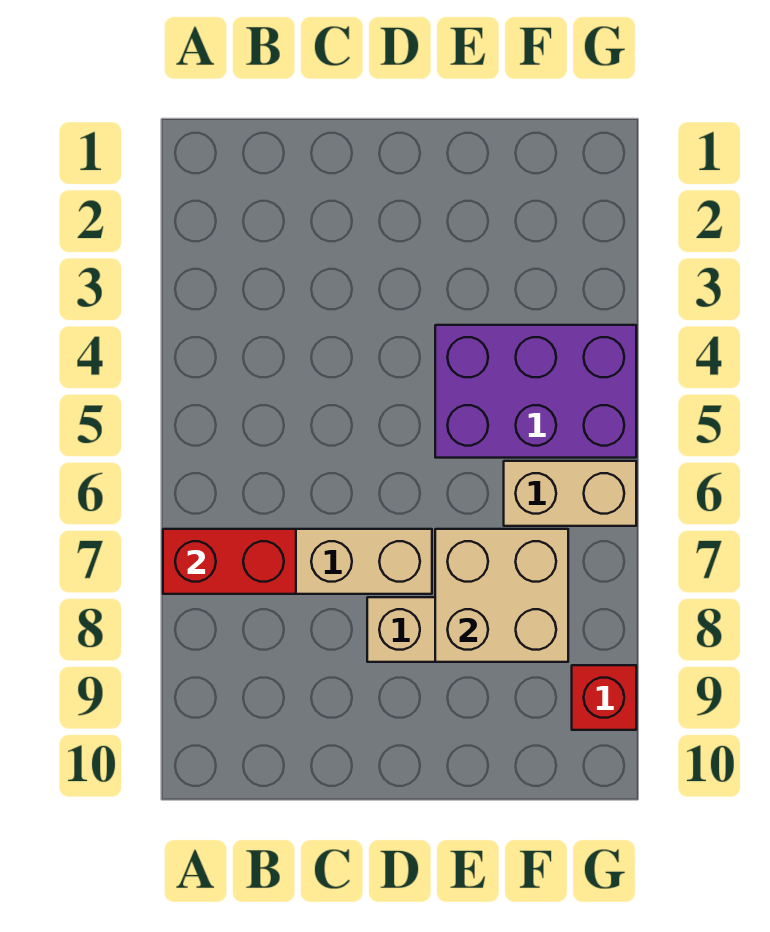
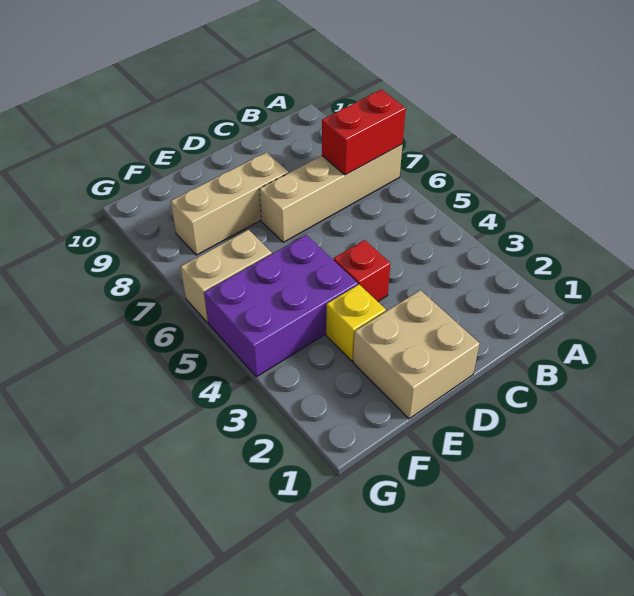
none -> yellow brick E3 level 1
tan brick E7:F8 level 2 -> tan brick D1:E2 level 1
red brick G9 level 1 -> red brick D4 level 1

